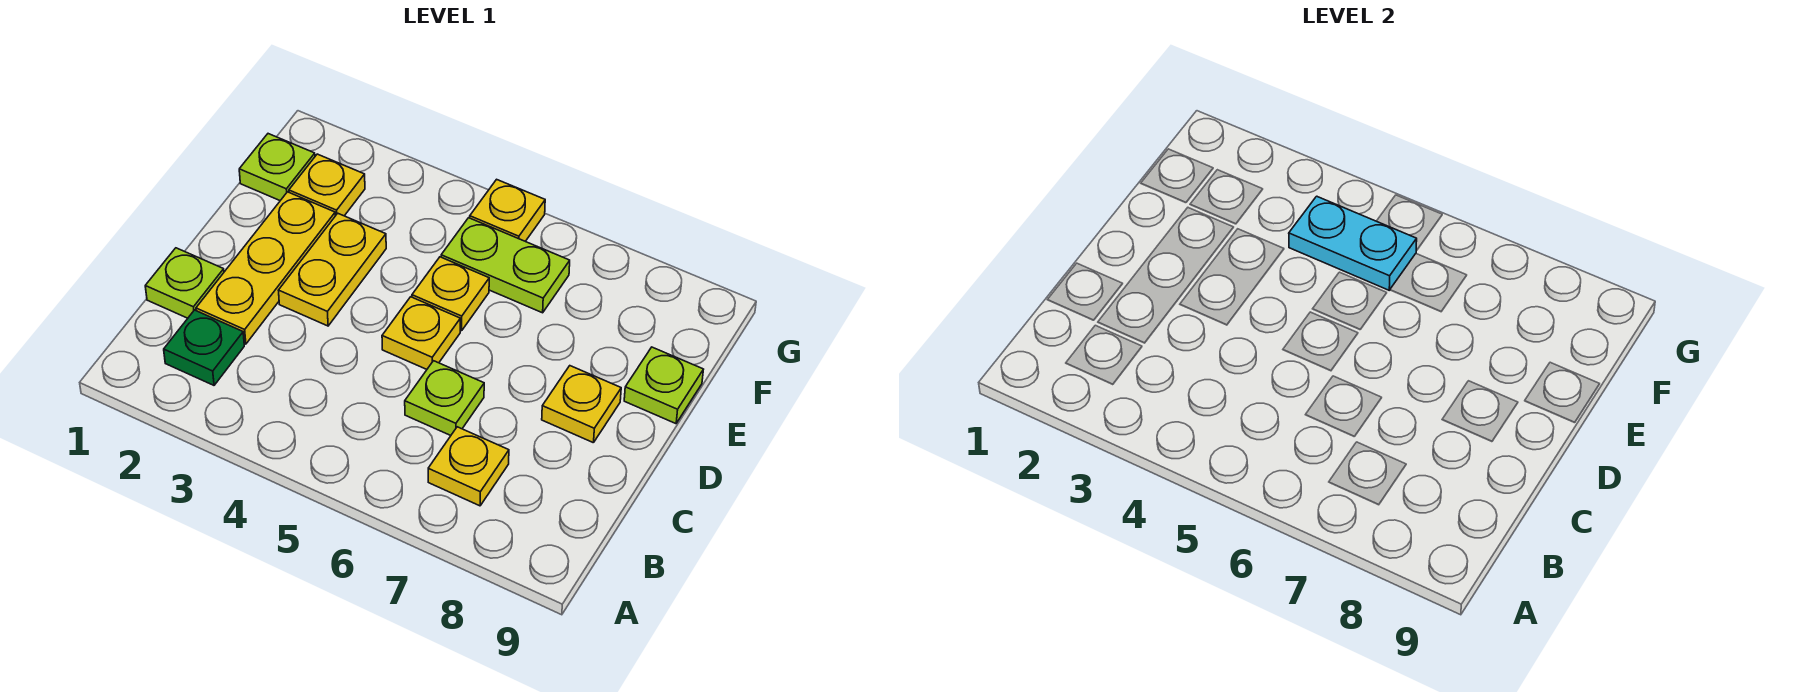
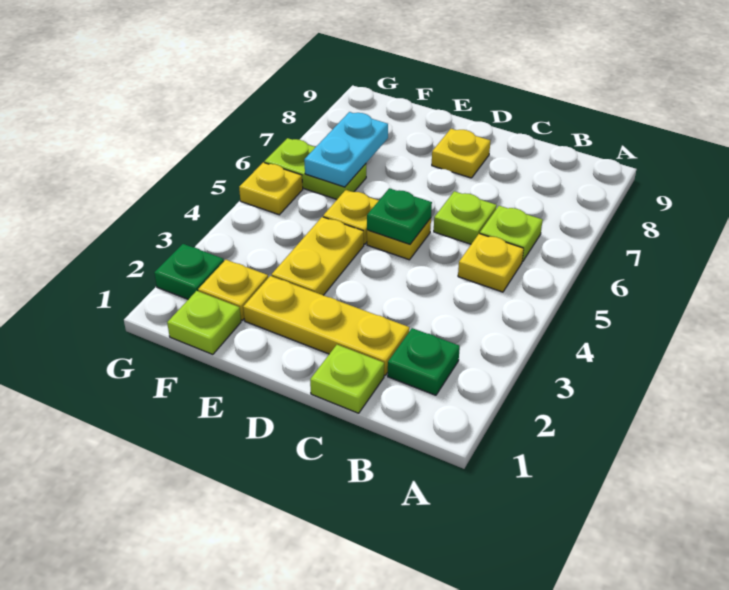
yellow plate B7 level 1 -> yellow plate B5 level 1
yellow plate D3:E3 level 1 -> yellow plate E3:E4 level 1
none -> green plate D5 level 2
lime plate E9 level 1 -> lime plate B6 level 1
cyan plate F4:F5 level 2 -> cyan plate F6:F7 level 2
lime plate F5:F6 level 1 -> lime plate F6:G6 level 1
none -> green plate G2 level 1

